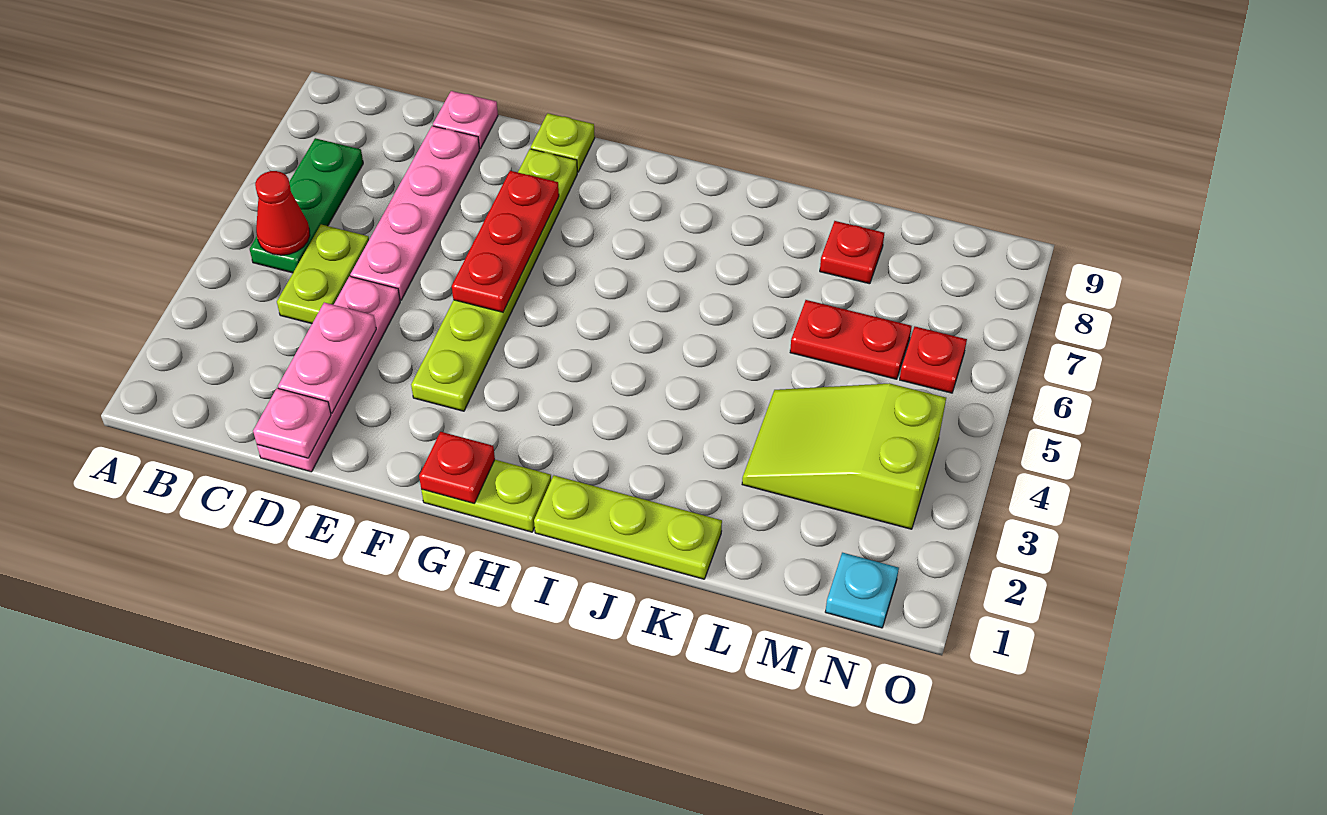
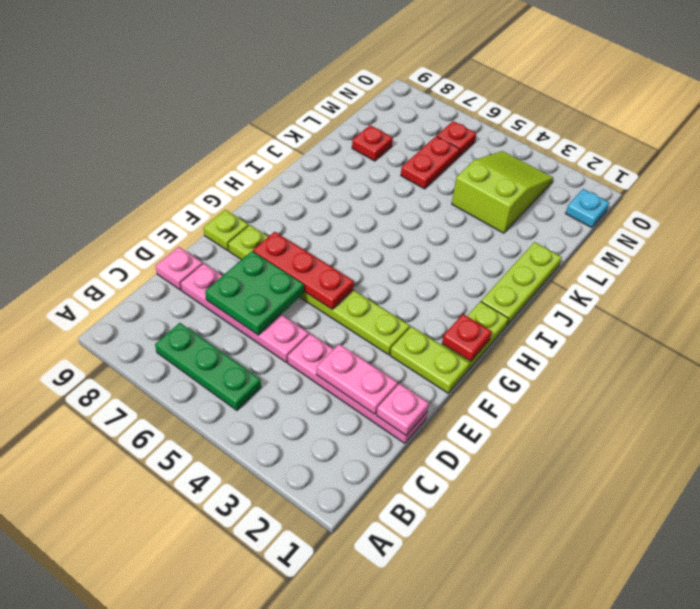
red cone B5 level 2 -> none
lime plate C4:C5 level 1 -> lime plate F1:F2 level 1
none -> green plate D6:E7 level 2
lime slope L3:N4 level 1 top N -> lime slope L3:N4 level 1 top L

